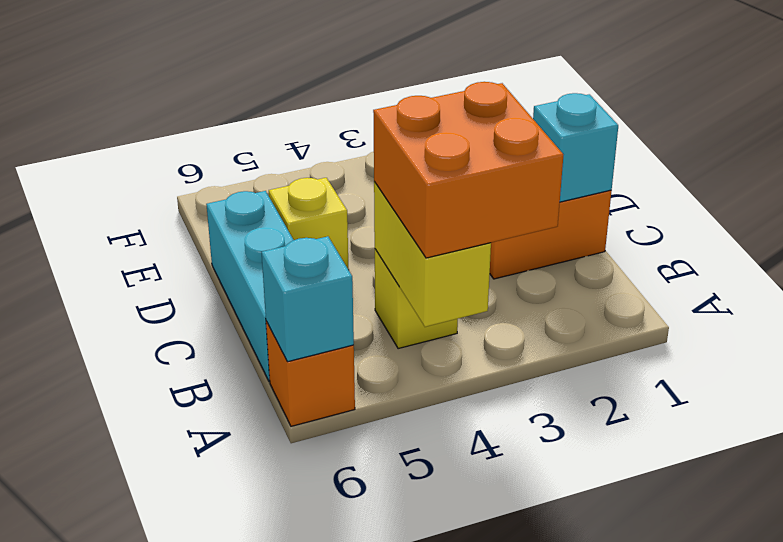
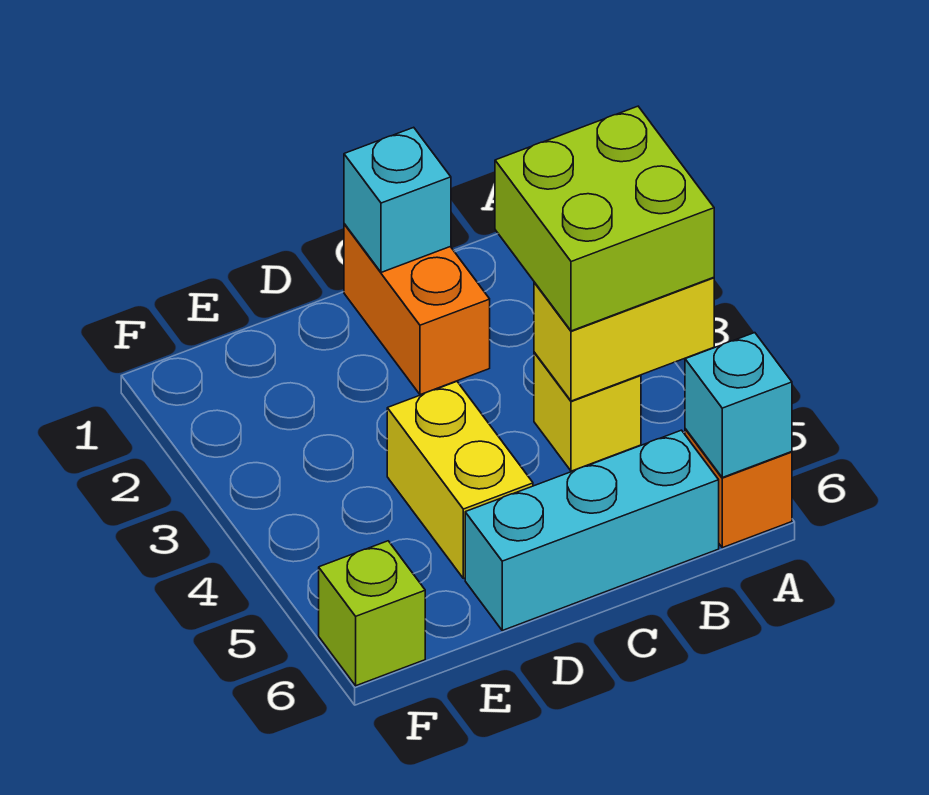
orange brick A3:B4 level 3 -> lime brick A3:B4 level 3
yellow brick D5 level 1 -> yellow brick D4:D5 level 1
none -> lime brick F6 level 1

